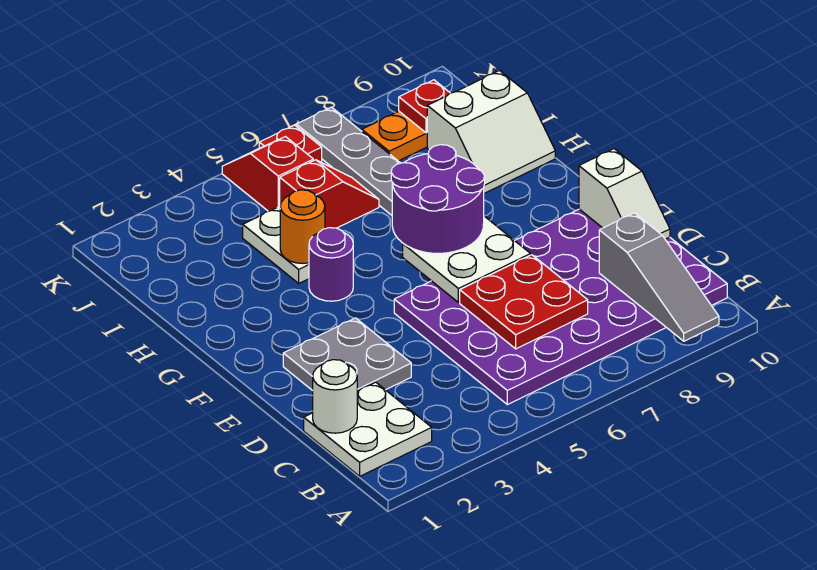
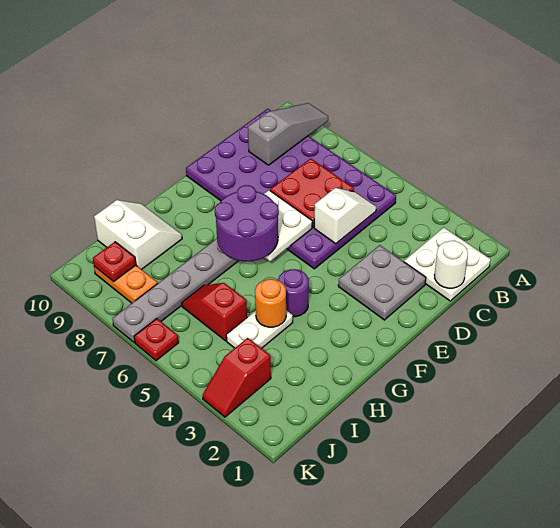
white slope D10:E10 level 2 top E -> white slope C5:D5 level 2 top D
red slope J5:K5 level 1 top J -> red slope J3:K3 level 1 top J

